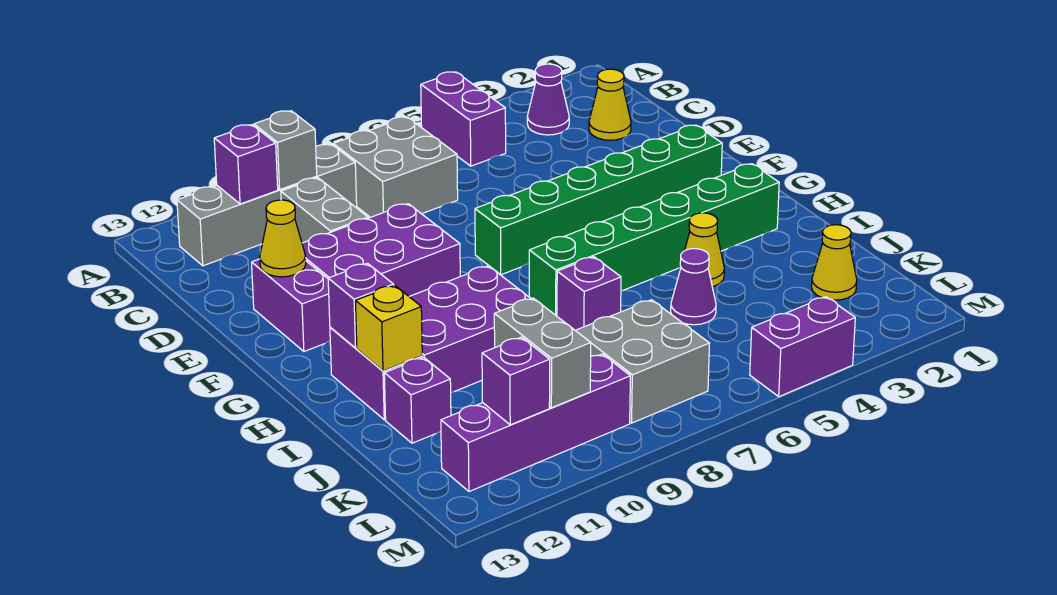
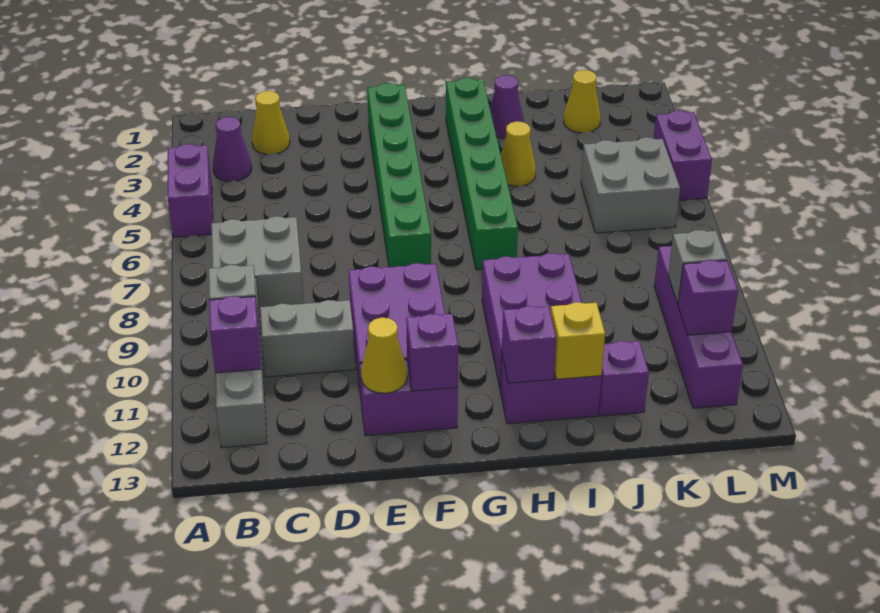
purple brick A5:B5 level 1 -> purple brick A4:A5 level 1
purple brick I7 level 1 -> purple brick F12 level 2
purple cone J5 level 1 -> purple cone I2 level 1
grey brick K7:L8 level 1 -> grey brick K5:L6 level 1
grey brick K10:L10 level 2 -> grey brick L10 level 2

